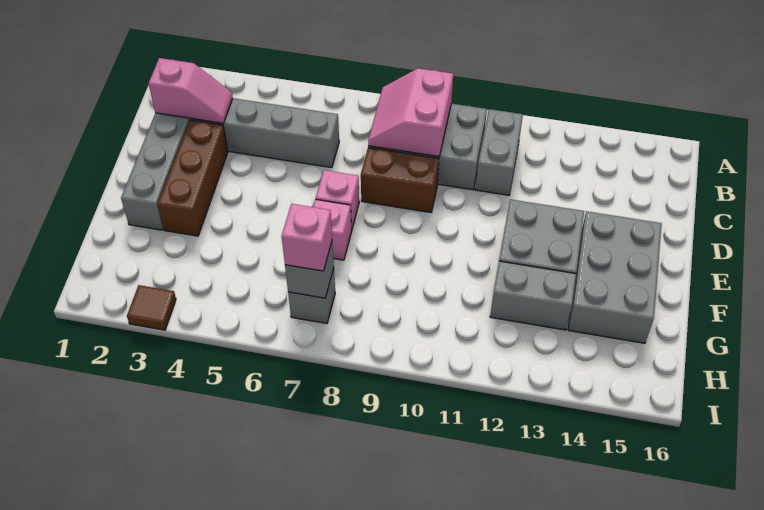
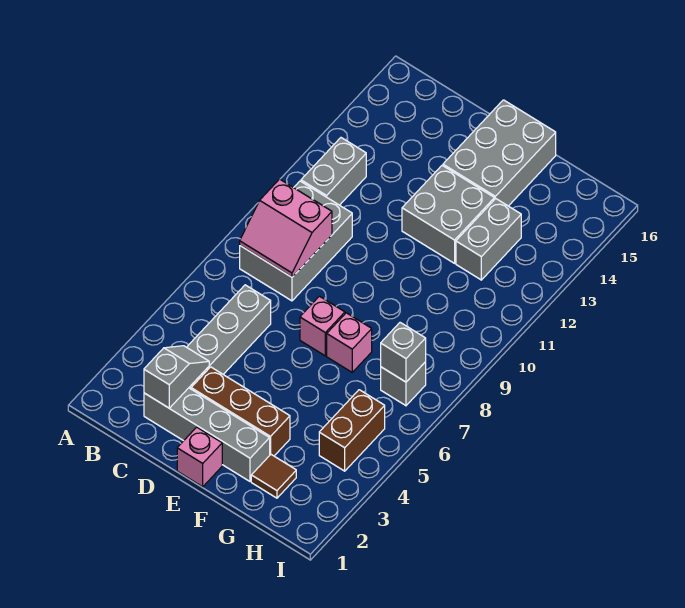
grey brick B11:C11 level 1 -> grey brick B11:B12 level 1
pink slope C2:C3 level 2 top 2 -> grey slope C2:C3 level 2 top 2
brown brick D8:D9 level 1 -> brown brick H4:H5 level 1
grey brick E14:G15 level 1 -> grey brick E14:F16 level 1
pink brick H7 level 3 -> pink brick E1 level 1
brown tile I3 level 1 -> brown tile G2 level 1

